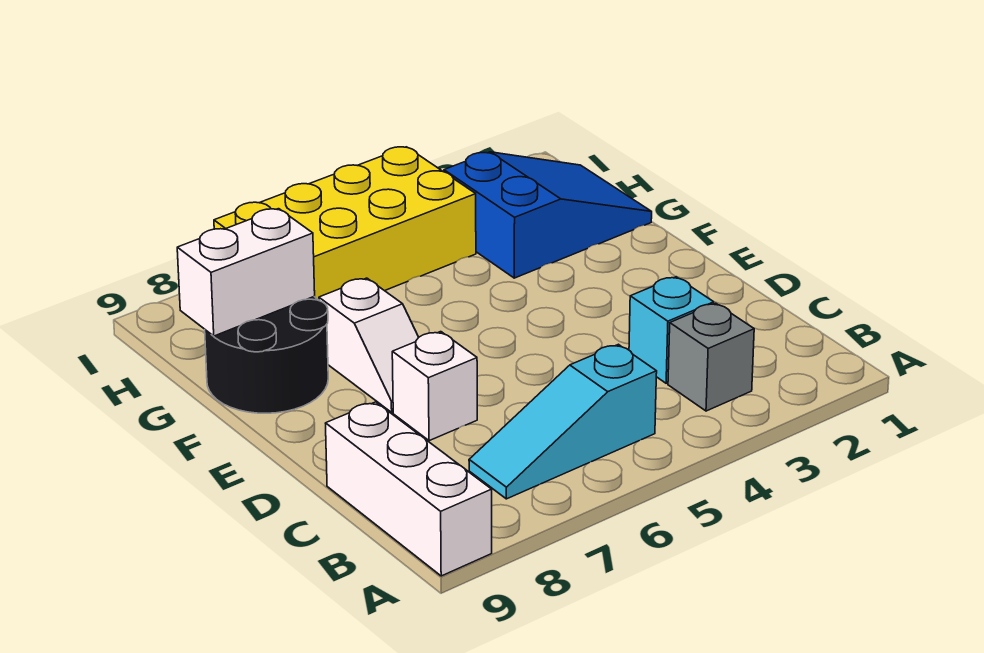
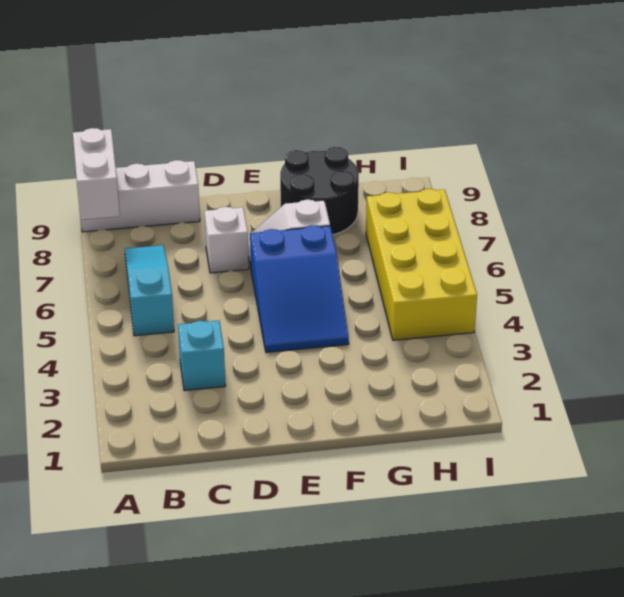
grey brick B3 level 1 -> none
blue slope G1:H3 level 1 top 3 -> blue slope E4:F6 level 1 top 6
white brick G8:G9 level 2 -> white brick A8:A9 level 2

